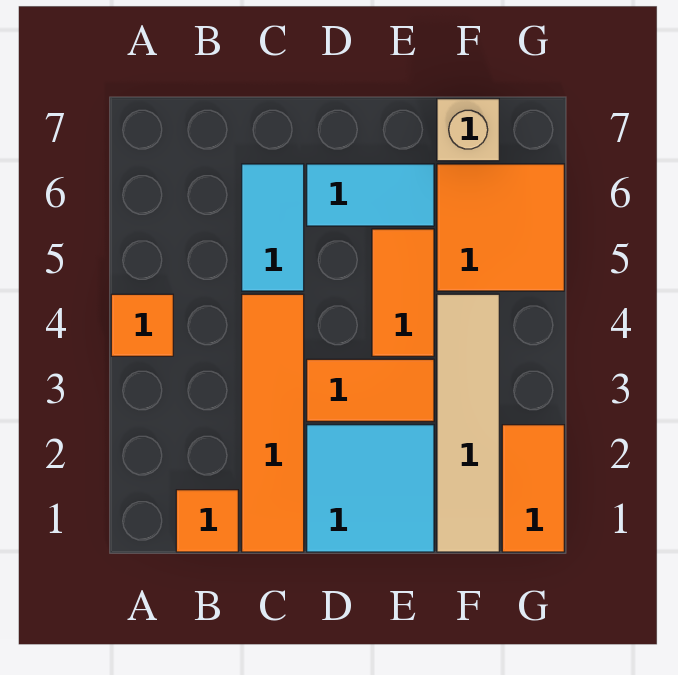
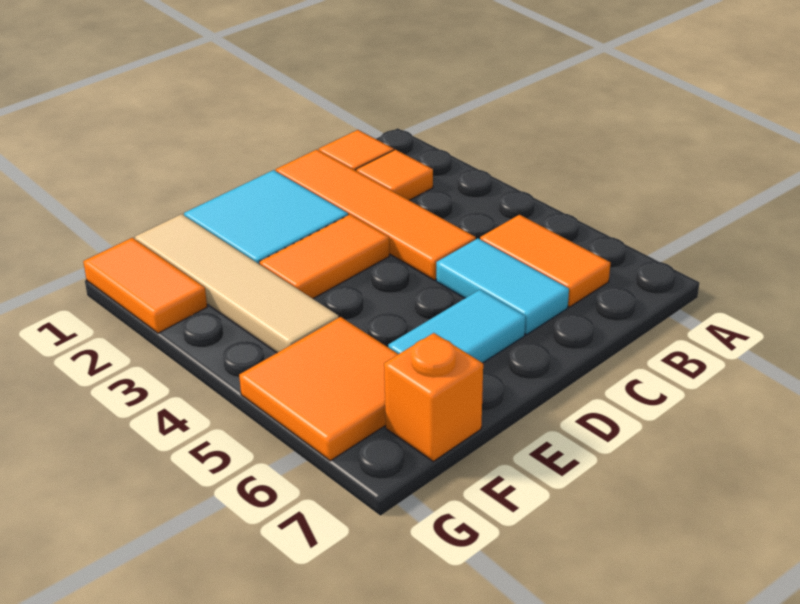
orange tile A4 level 1 -> orange tile B2 level 1
orange tile E4:E5 level 1 -> orange tile B5:B6 level 1
tan brick F7 level 1 -> orange brick F7 level 1

